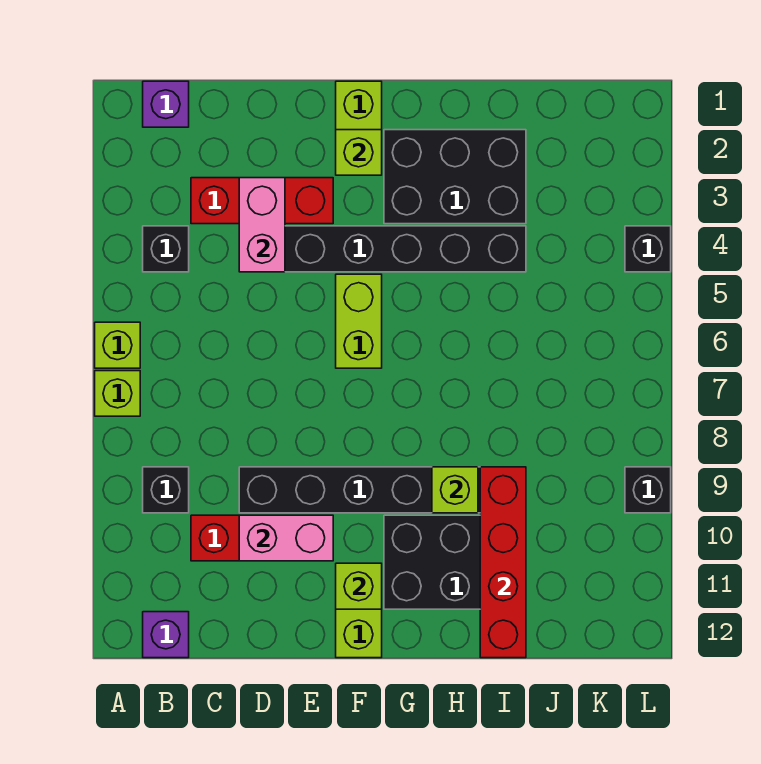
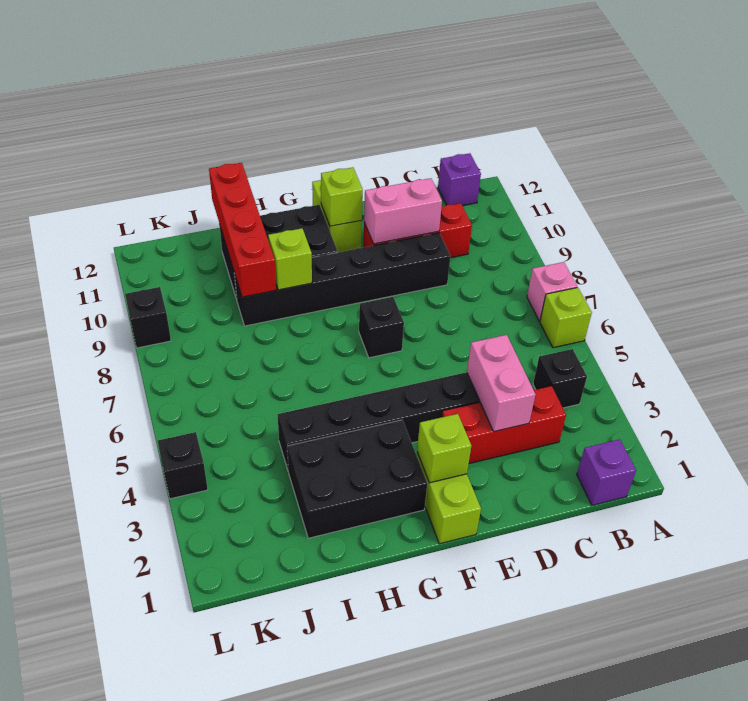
lime brick A7 level 1 -> pink brick A7 level 1
black brick B9 level 1 -> black brick F7 level 1
lime brick F5:F6 level 1 -> none

